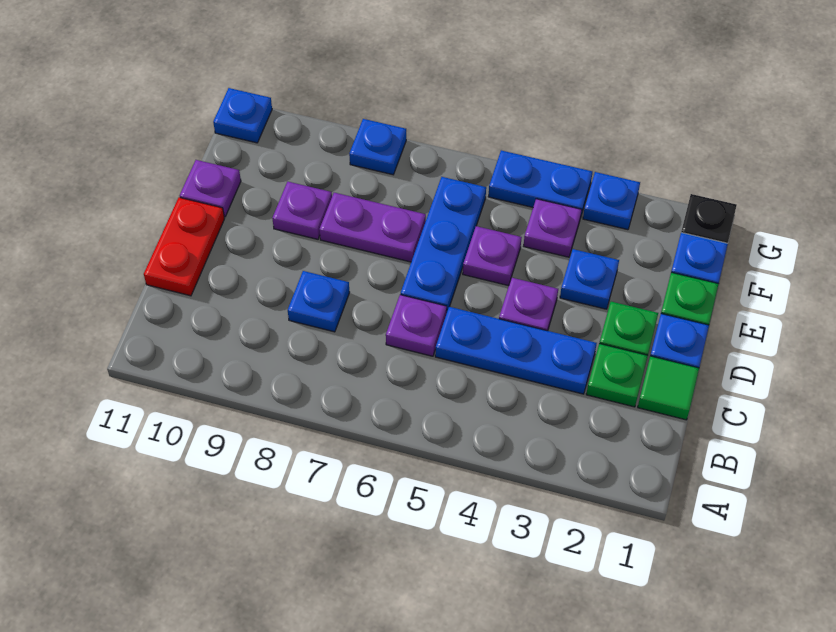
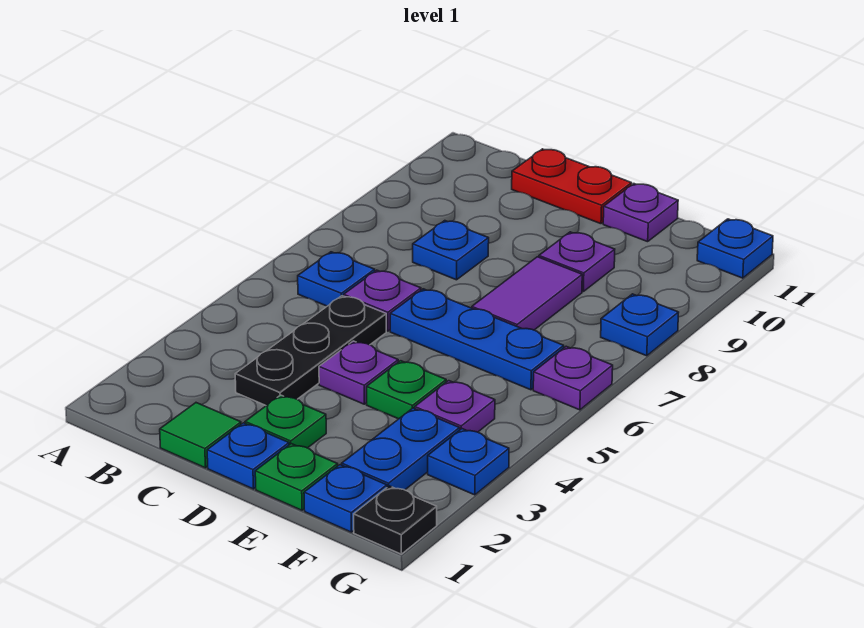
green plate C2 level 1 -> green plate E4 level 1
blue plate C3:C5 level 1 -> black plate C3:C5 level 1
blue plate E3 level 1 -> blue plate B6 level 1
purple plate E5 level 1 -> purple plate G6 level 1
purple plate E7:E8 level 1 -> purple tile E7:E8 level 1
blue plate G4:G5 level 1 -> blue plate F2:F3 level 1

